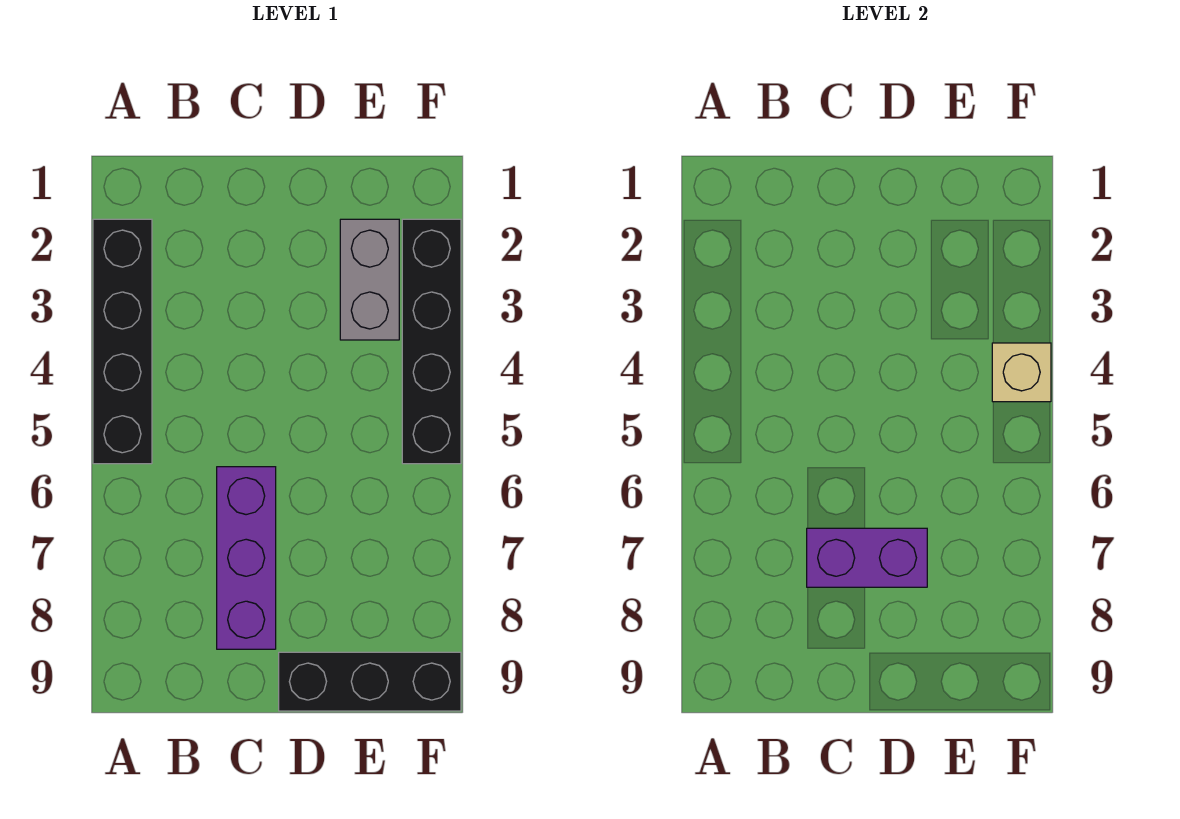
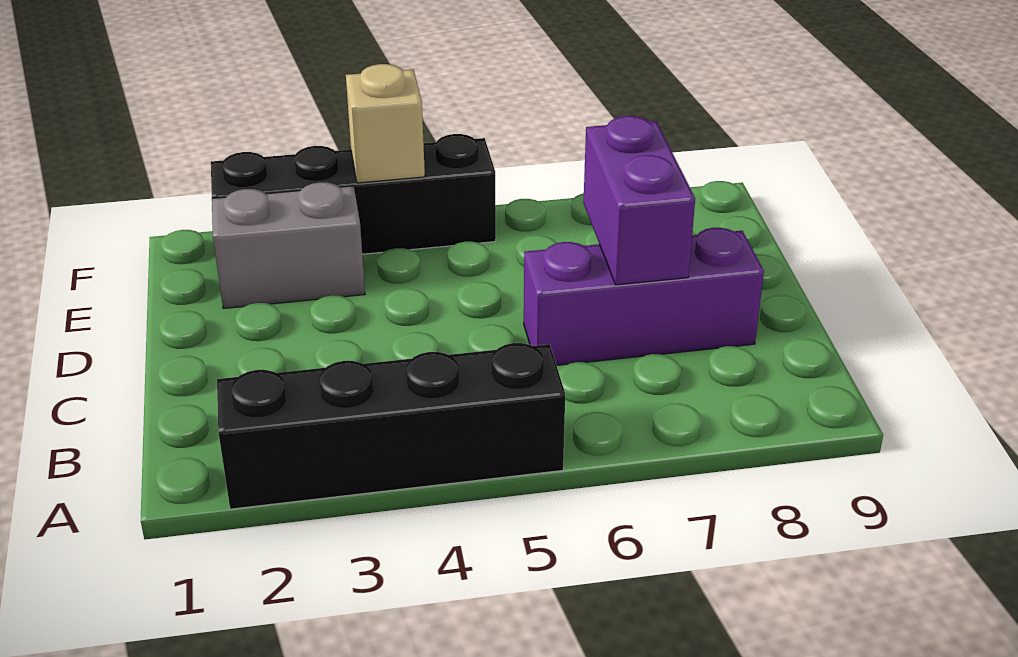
black brick D9:F9 level 1 -> none

